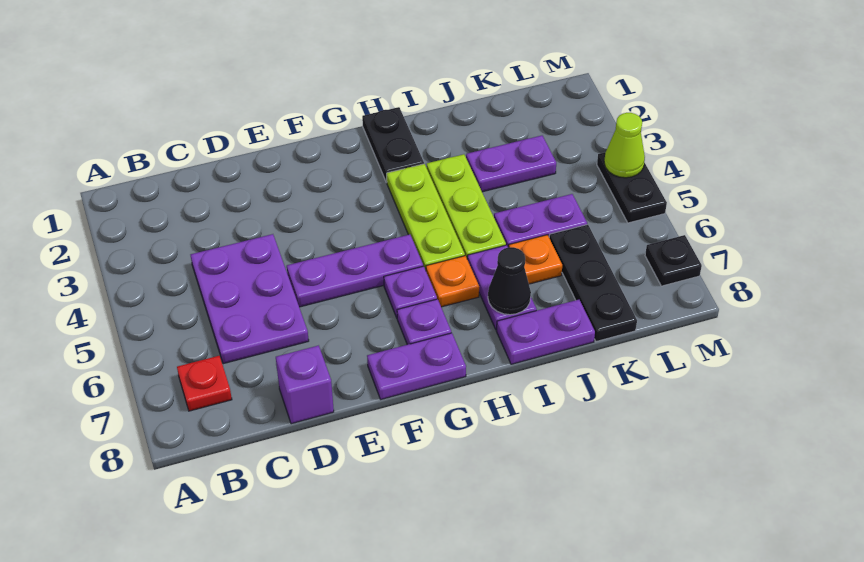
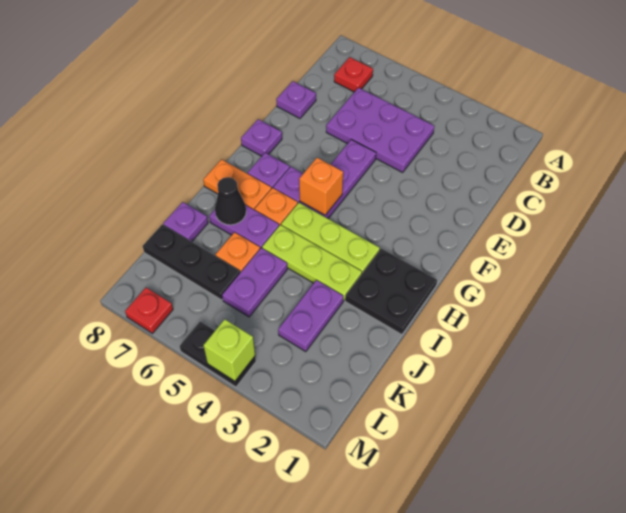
purple brick D8 level 1 -> purple plate D8 level 1
purple plate F8:G8 level 1 -> purple plate F8 level 1
none -> orange brick G5 level 2
black plate H1:H2 level 1 -> black plate H1:I2 level 1
none -> orange plate H7:H8 level 1
purple plate I8:J8 level 1 -> purple plate J8 level 1
lime cone M4 level 2 -> lime brick M4 level 2
black plate M7 level 1 -> red plate M7 level 1

